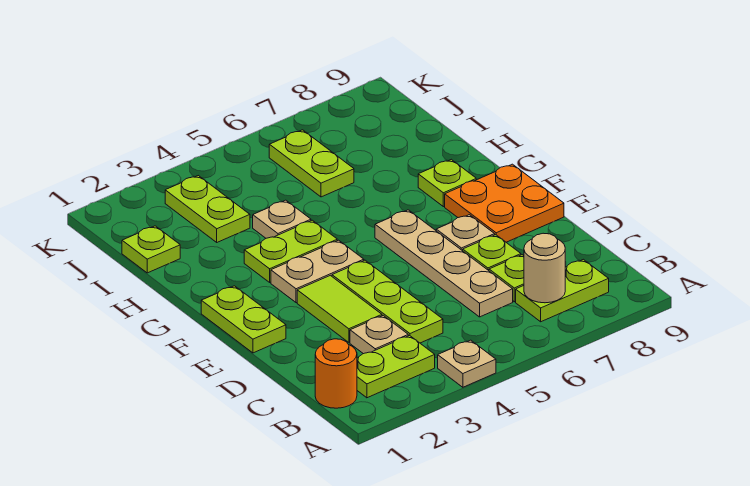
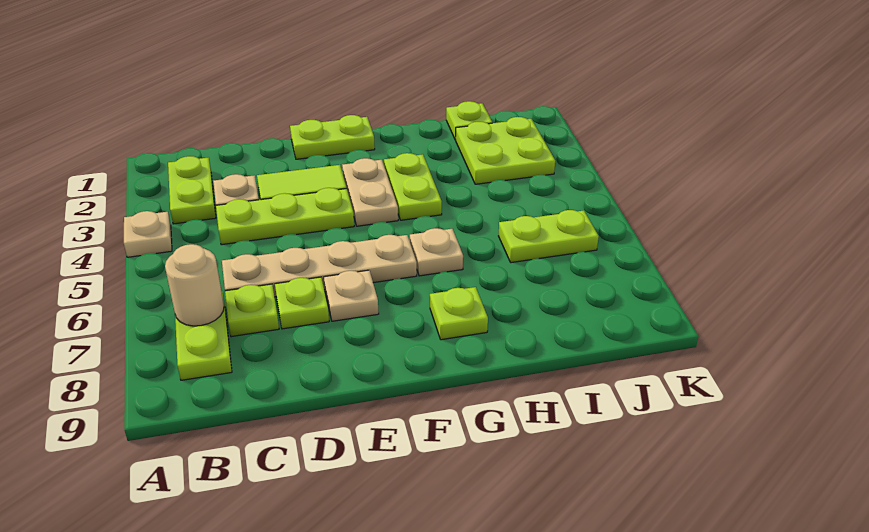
orange round brick B1 level 1 -> none
orange plate E8:F9 level 1 -> none
tan plate H4 level 1 -> tan plate G6 level 1
lime plate I3:J3 level 1 -> lime plate I2:J3 level 1

